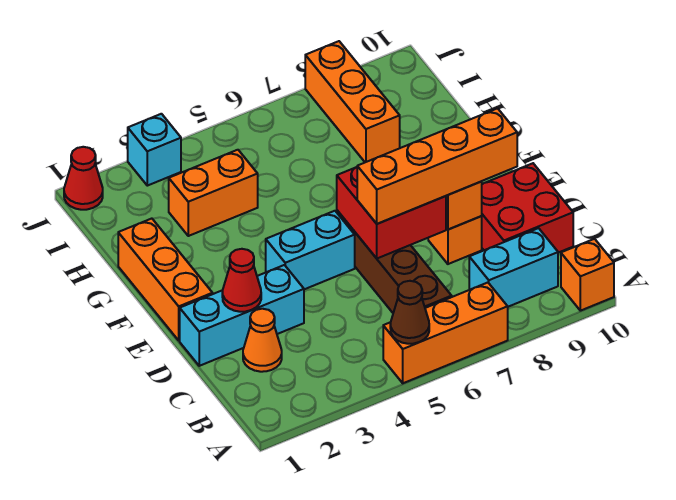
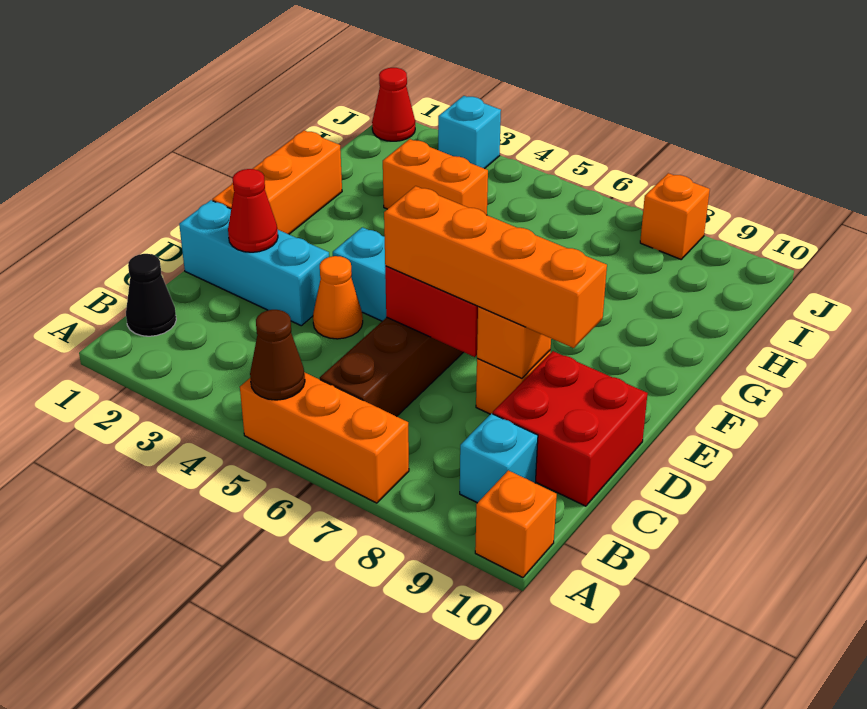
none -> black cone B1 level 1
cyan brick B8:B9 level 1 -> cyan brick B9 level 1
orange cone C2 level 1 -> orange cone D4 level 1
orange brick H8:J8 level 1 -> orange brick J8 level 1

